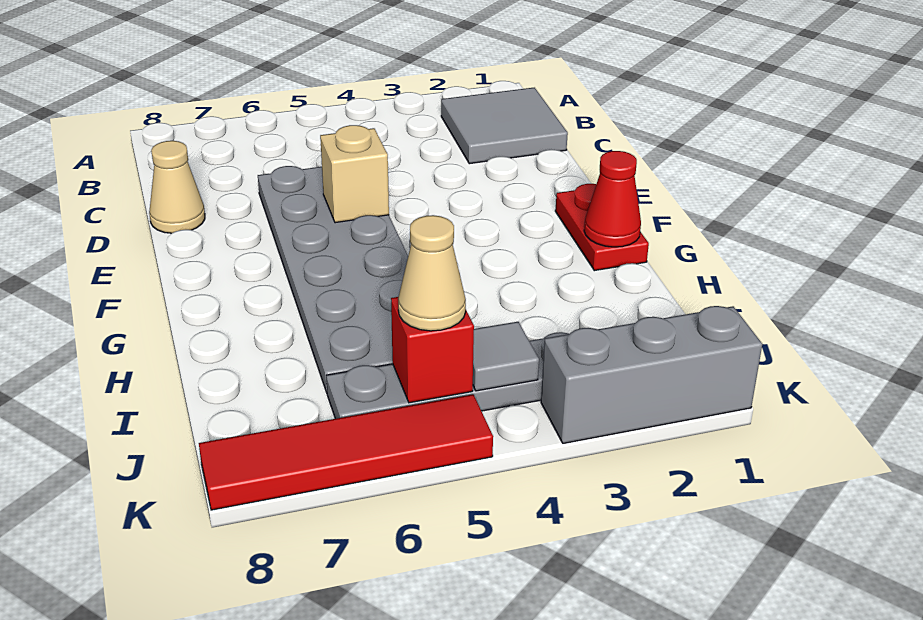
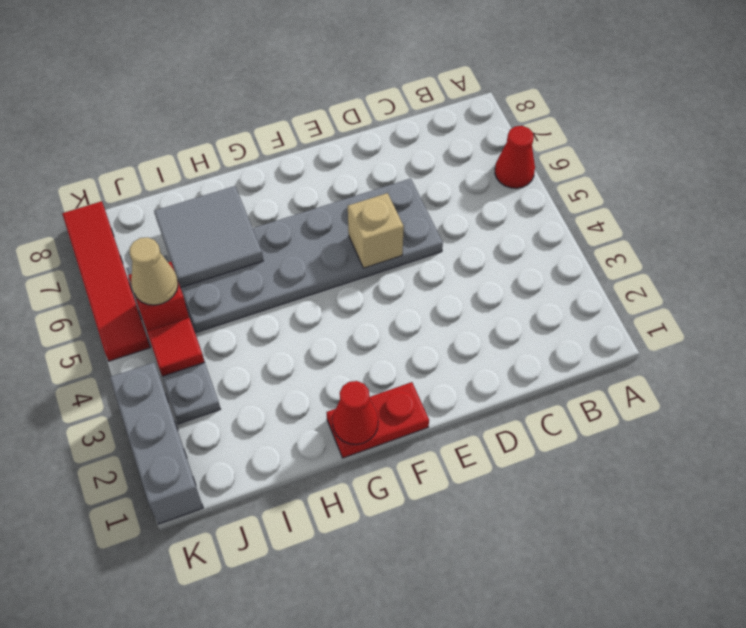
none -> red cone A6 level 1
grey tile B1:C2 level 1 -> grey tile H6:I7 level 2
tan cone D8 level 1 -> none
grey tile J4 level 2 -> red tile J4 level 2

